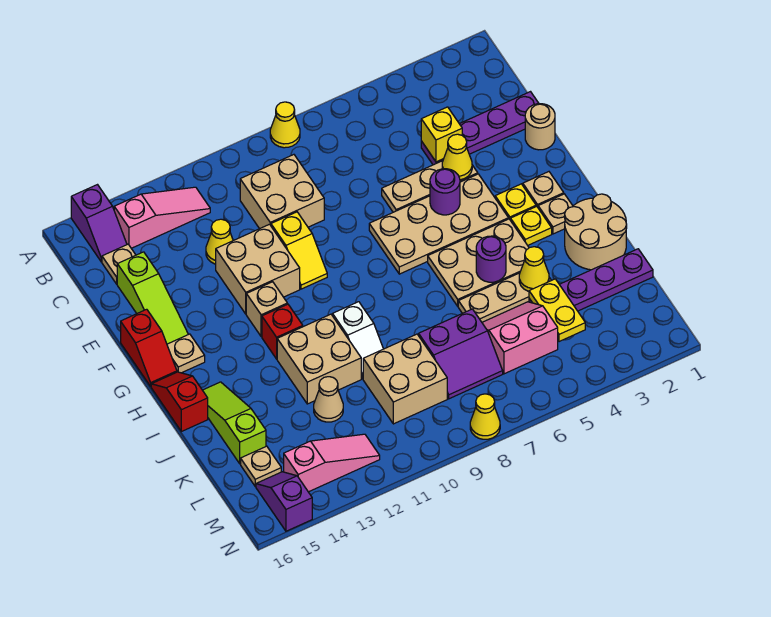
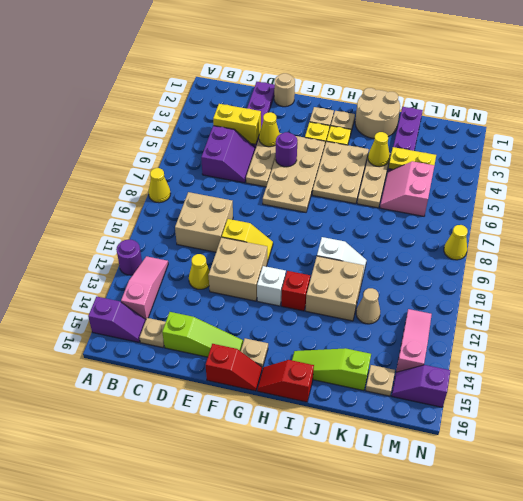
yellow brick D4 level 2 -> yellow brick C4:D4 level 2
tan brick G12 level 1 -> white brick G12 level 1
purple round brick I5 level 2 -> purple round brick A12 level 1
purple slope K7:L8 level 1 top K -> purple slope C5:D6 level 1 top C
tan brick K9:L10 level 1 -> none

